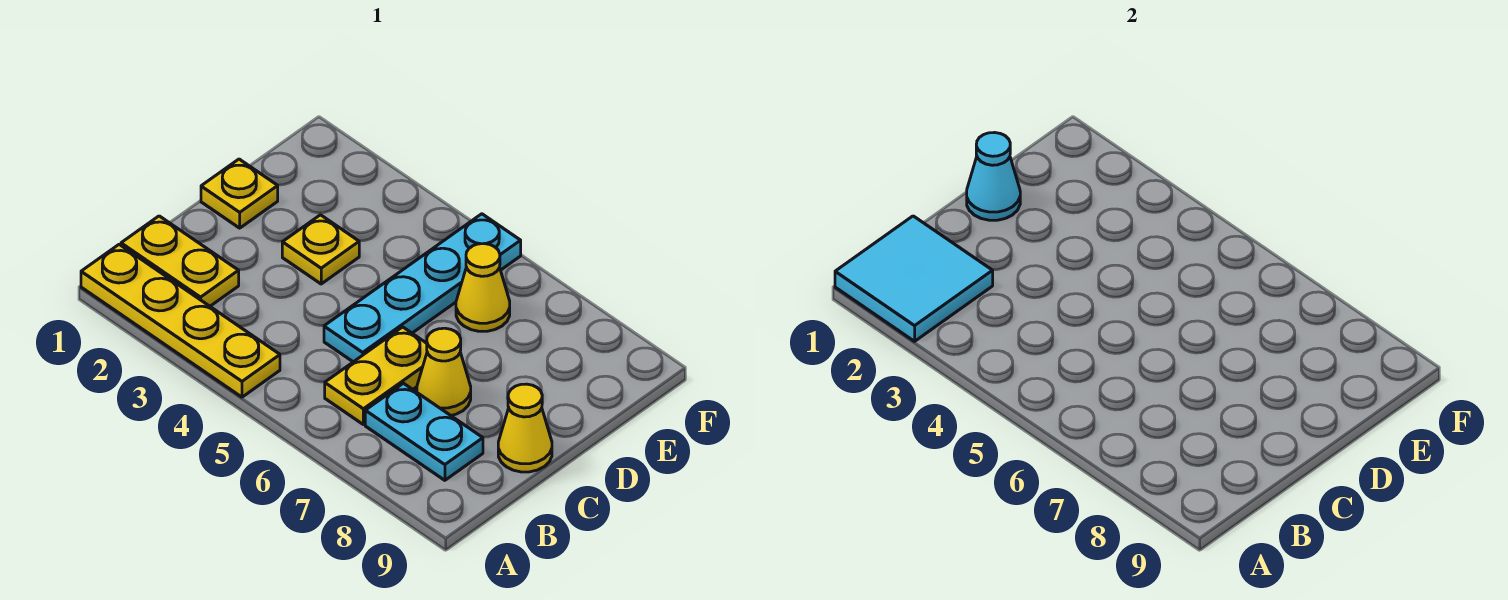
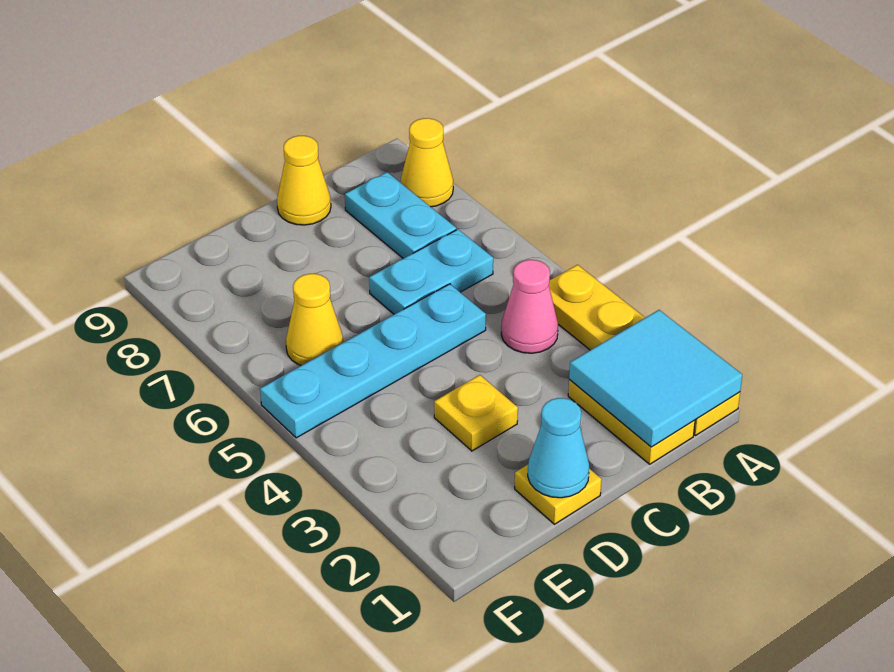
none -> pink cone B4 level 1
yellow plate B6:C6 level 1 -> cyan plate B6:C6 level 1
yellow cone C7 level 1 -> yellow cone A8 level 1

